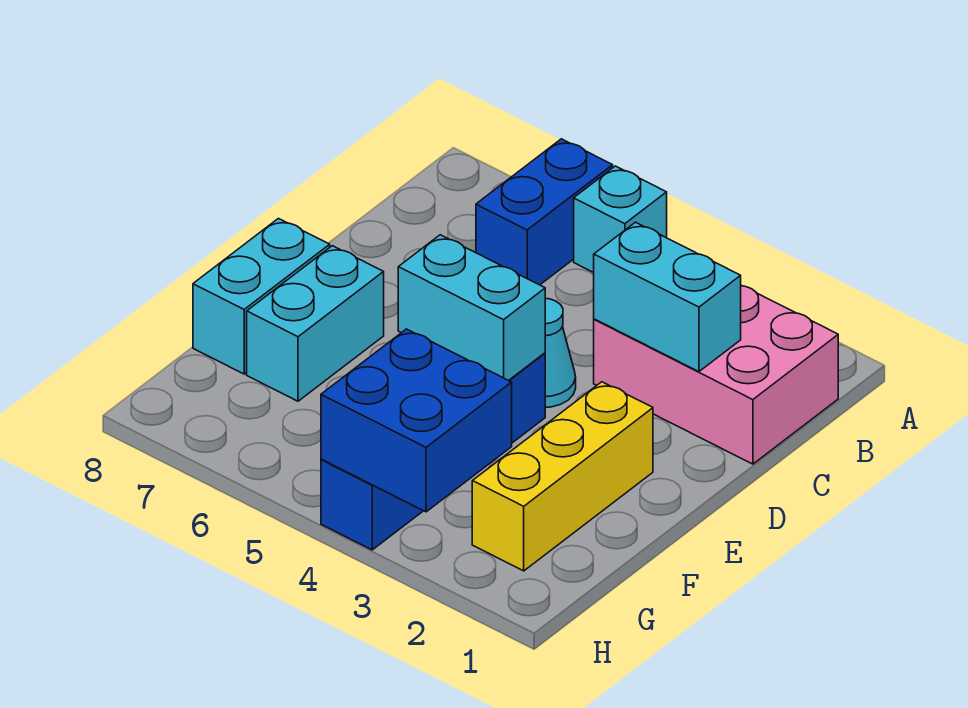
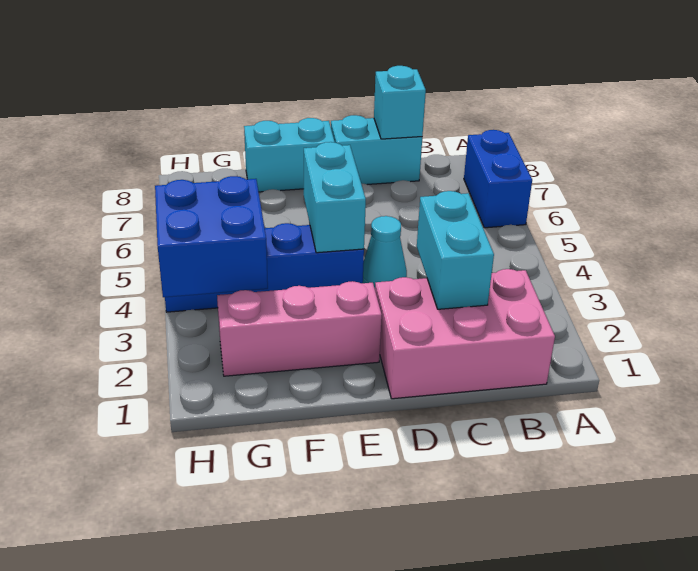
cyan brick A5 level 1 -> cyan brick C8 level 2
blue brick A6:B6 level 1 -> blue brick A6:A7 level 1
pink brick B1:C3 level 1 -> pink brick B1:D2 level 1
yellow brick E2:G2 level 1 -> pink brick E2:G2 level 1
cyan brick E7:F7 level 1 -> cyan brick C8:D8 level 1

